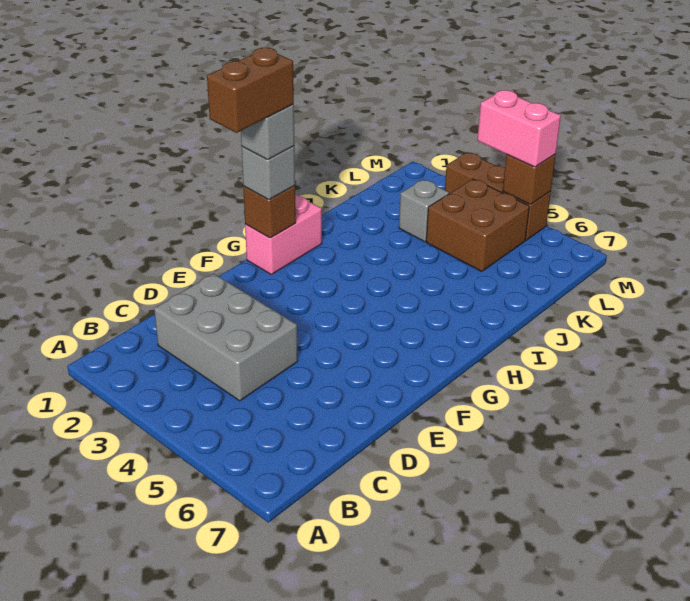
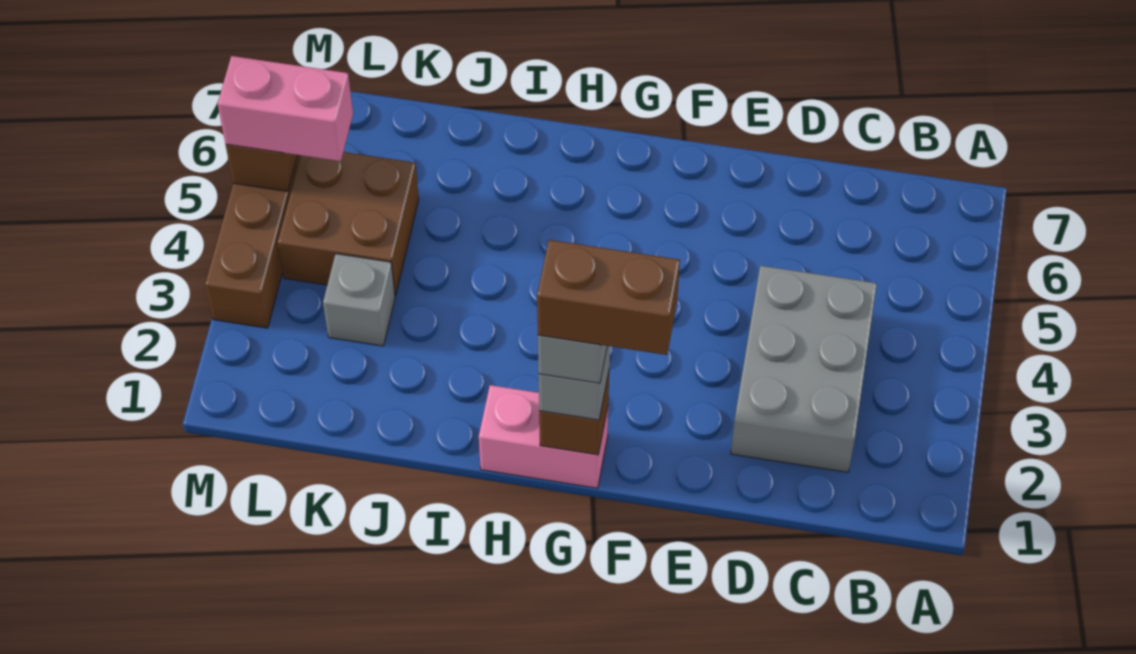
pink brick M4:M5 level 3 -> pink brick L5:M5 level 3

